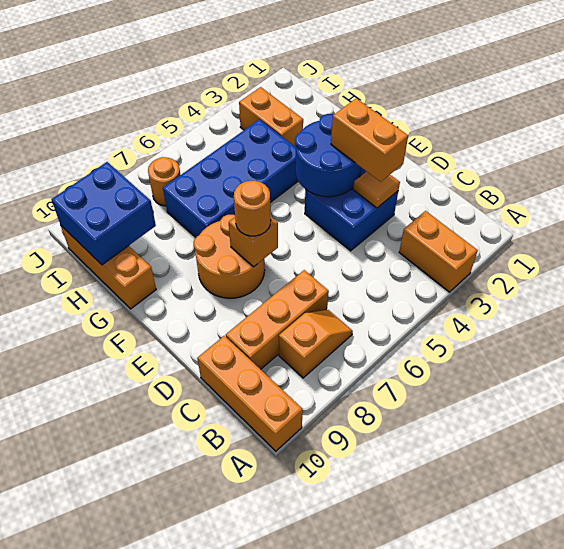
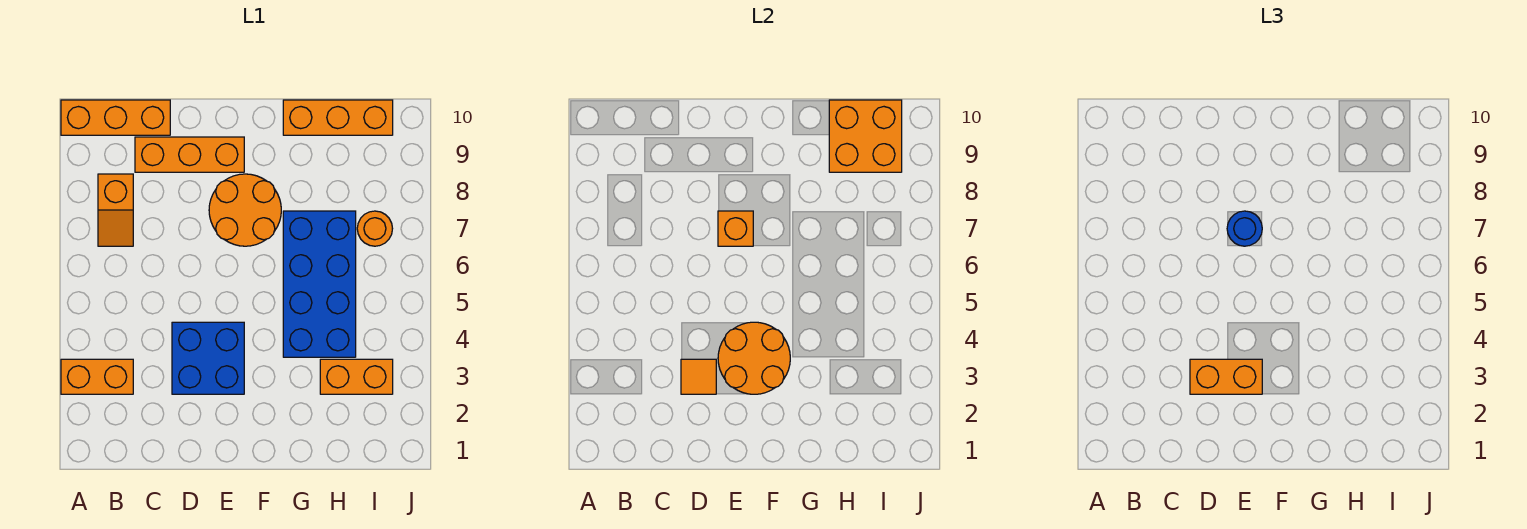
orange brick C7:C9 level 1 -> orange brick C9:E9 level 1
blue round brick E3:F4 level 2 -> orange round brick E3:F4 level 2
orange round brick E7 level 3 -> blue round brick E7 level 3
blue brick H9:I10 level 2 -> orange brick H9:I10 level 2

